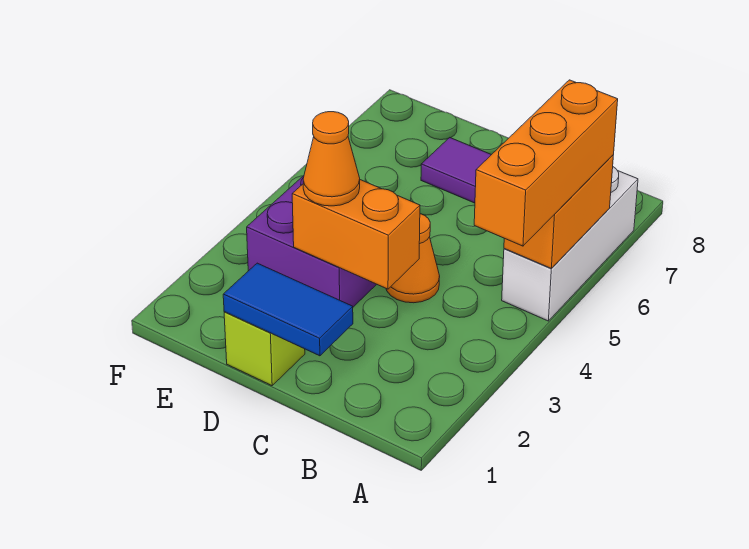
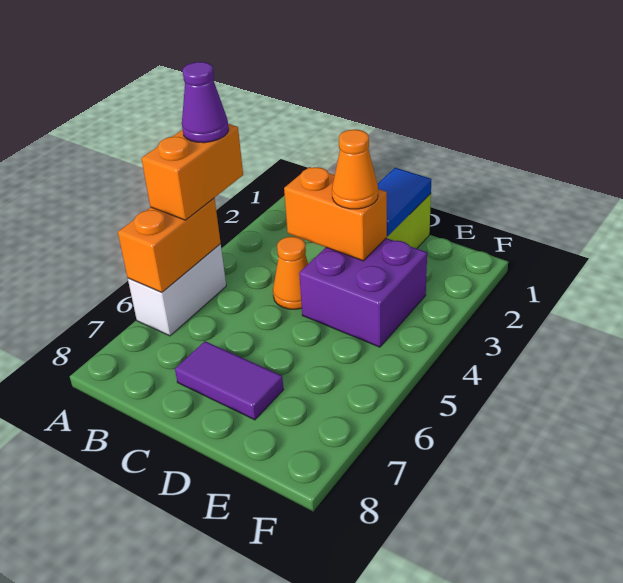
orange brick A4:A6 level 3 -> orange brick A4:A5 level 3
none -> purple cone A4 level 4
white brick A5:A7 level 1 -> white brick A5:A6 level 1
blue tile C1:D1 level 2 -> blue tile D1:D2 level 2

